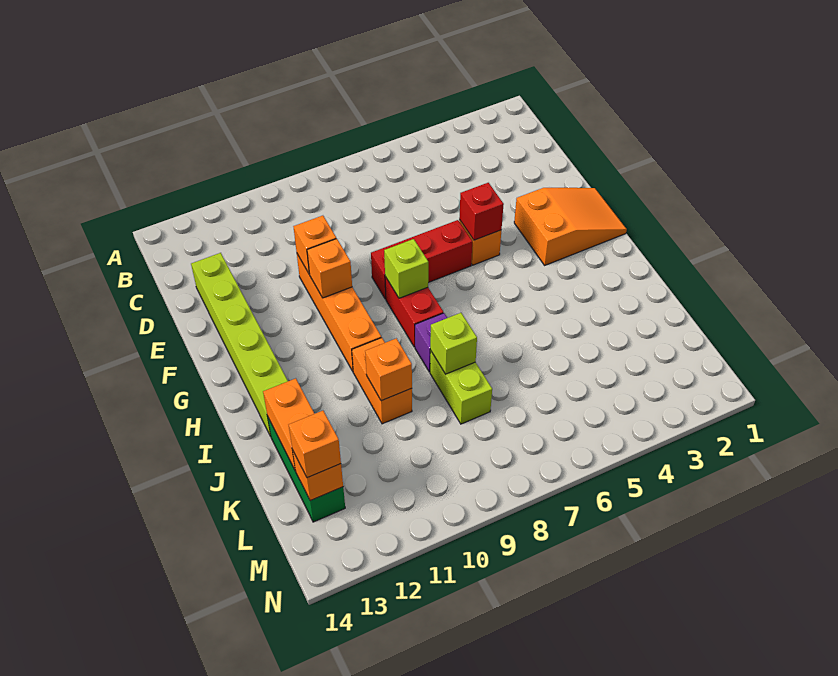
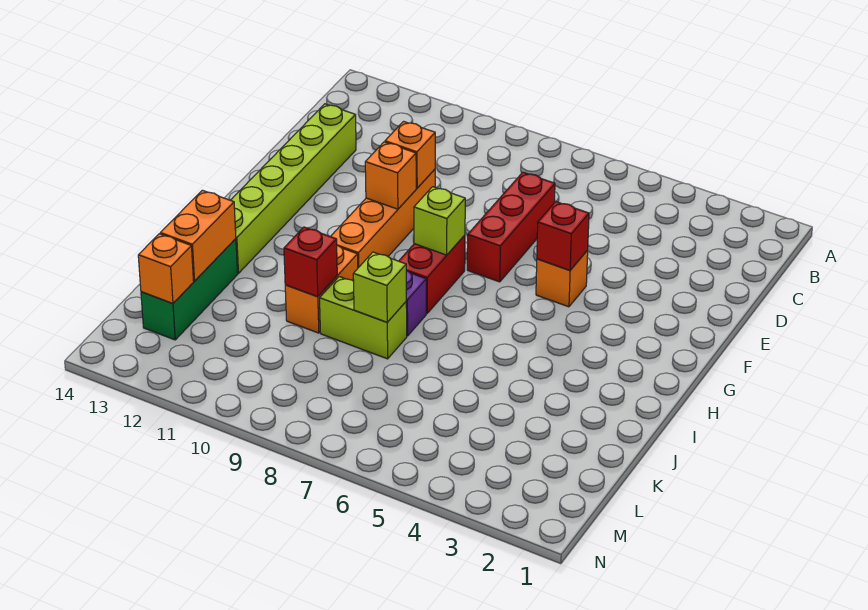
orange slope F1:G3 level 1 top 3 -> none
red brick F6:F8 level 1 -> red brick D7:F7 level 1
lime brick J8:K8 level 1 -> lime brick J8:J9 level 1
orange brick J10 level 2 -> red brick J10 level 2
orange brick L13 level 3 -> none

